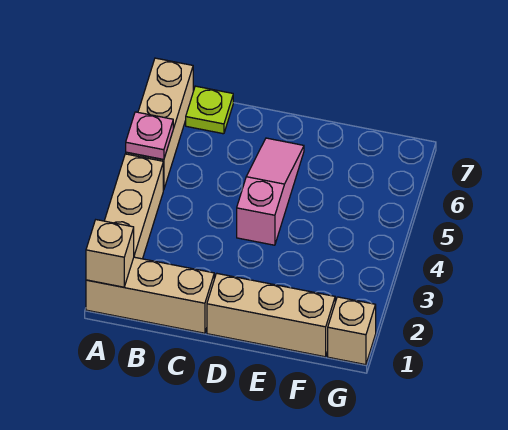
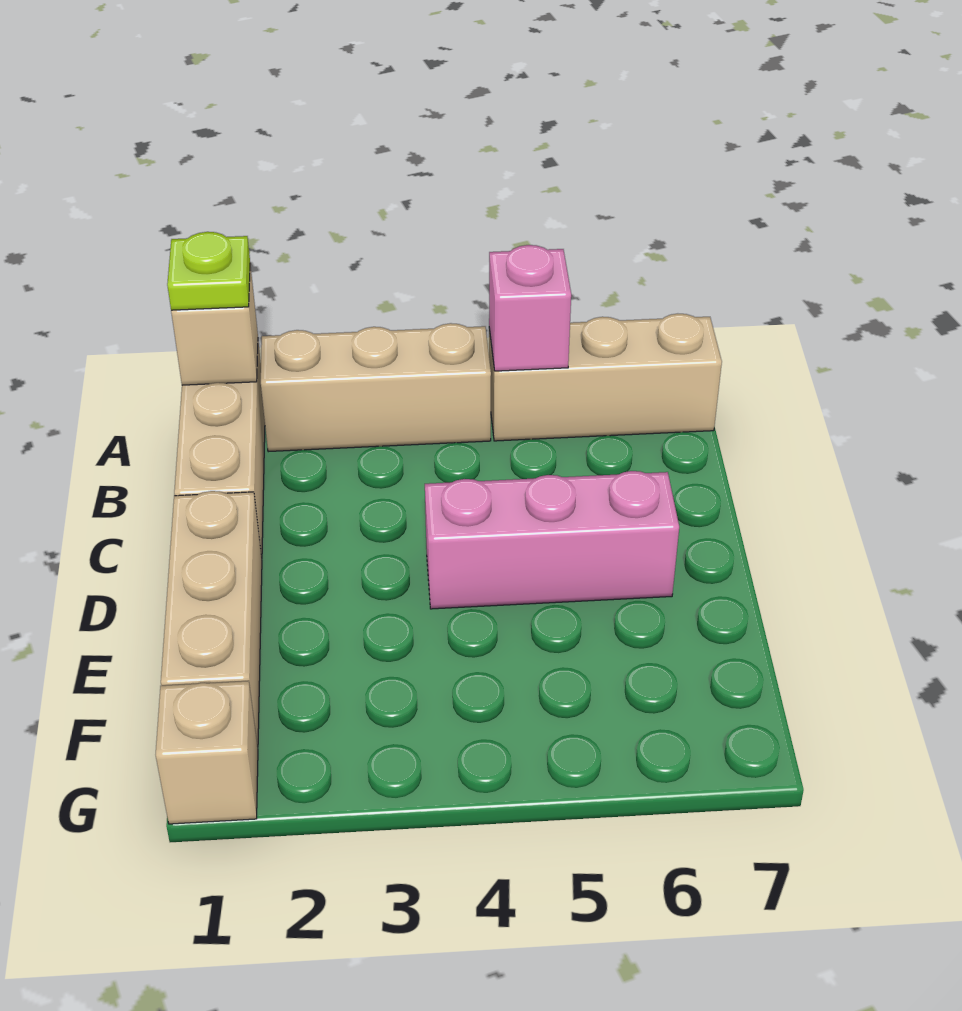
pink plate A5 level 2 -> pink brick A5 level 2
lime plate B7 level 1 -> lime plate A1 level 3
pink slope D4:D6 level 1 top 4 -> pink brick D4:D6 level 1

